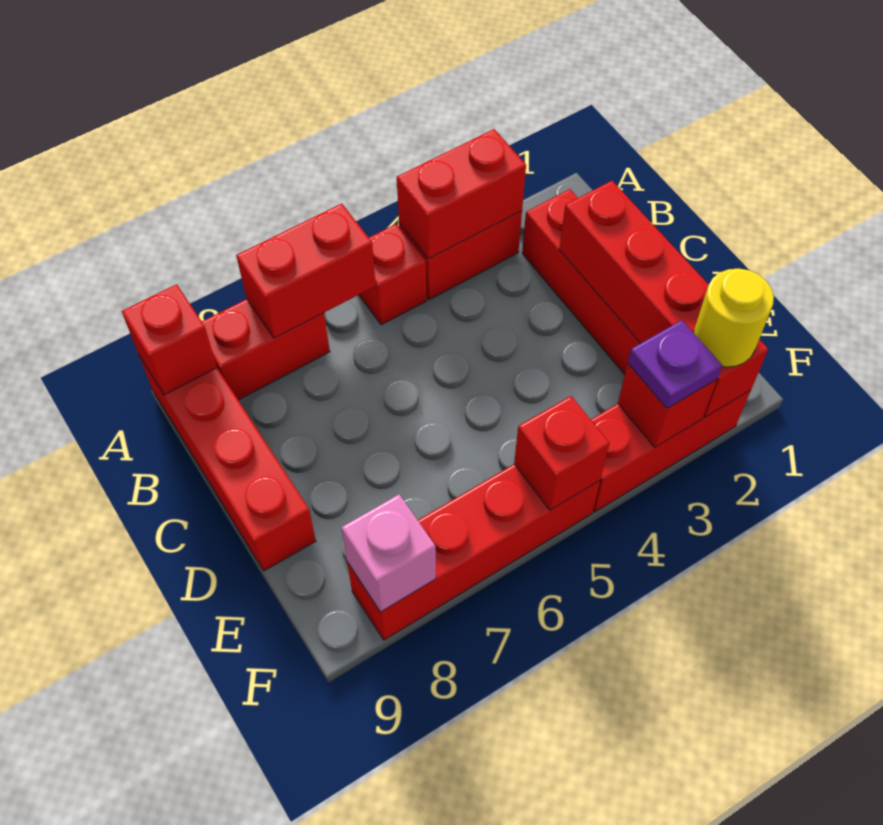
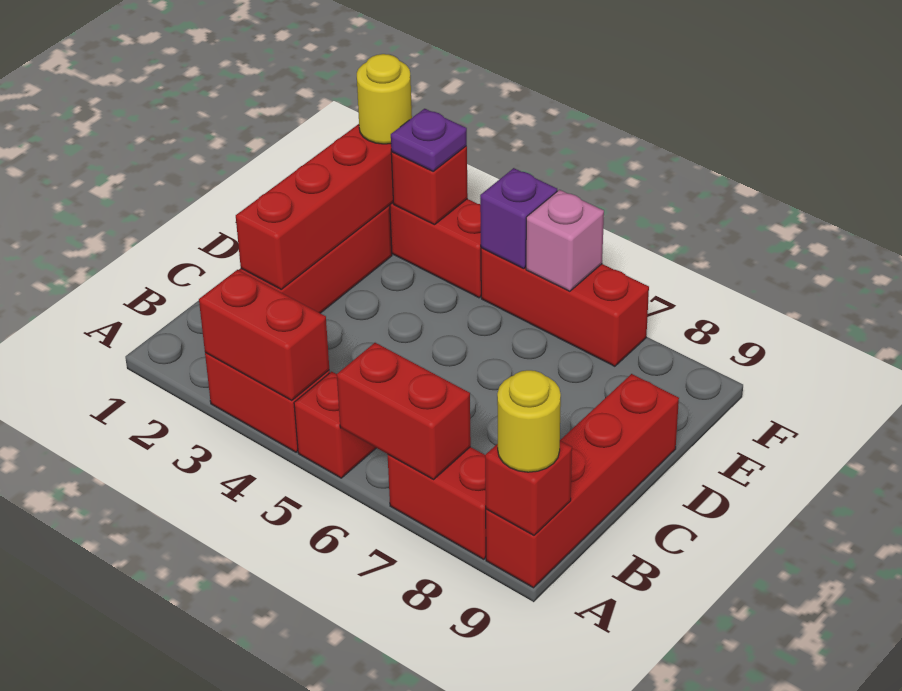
none -> yellow round brick A9 level 3
red brick F5:F8 level 1 -> red brick F5:F7 level 1
red brick F5 level 2 -> purple brick F5 level 2
pink brick F8 level 2 -> pink brick F6 level 2

